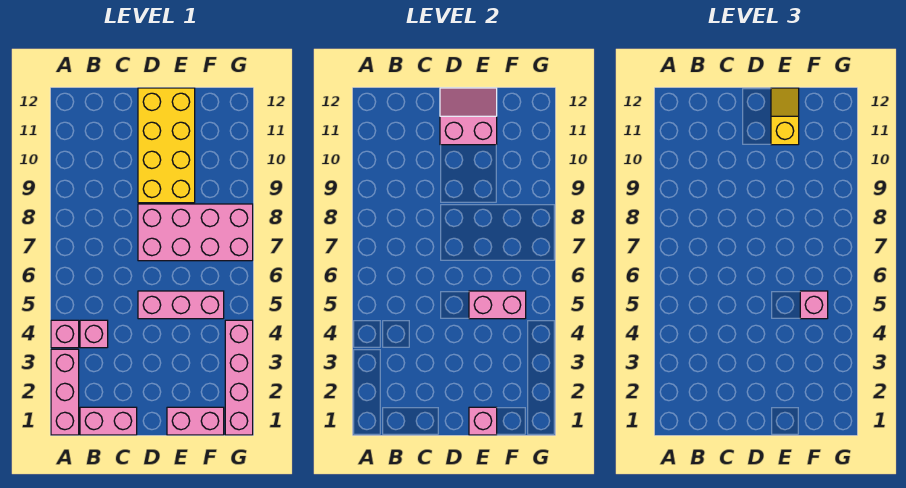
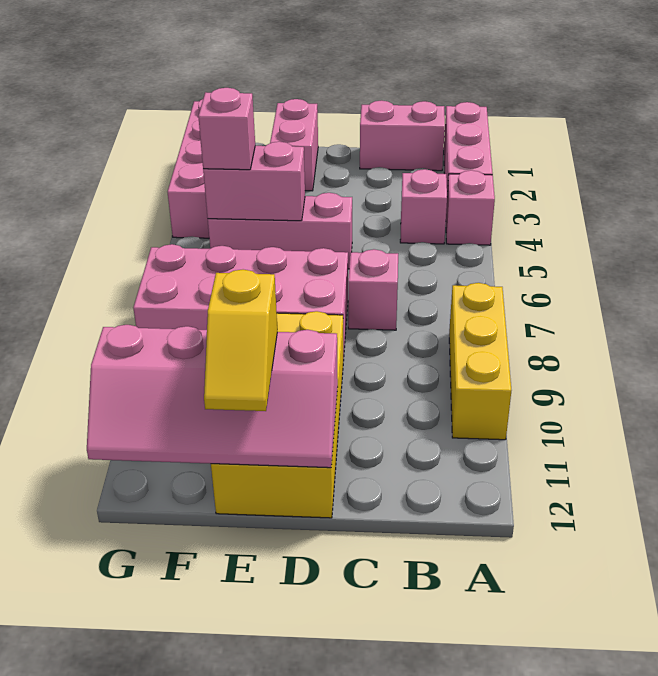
none -> yellow brick A8:A10 level 1
pink slope D11:E12 level 2 top 11 -> pink slope D11:G12 level 2 top 11
pink brick E1:F1 level 1 -> pink brick E1:E2 level 1
pink brick E1 level 2 -> pink brick C7 level 1

